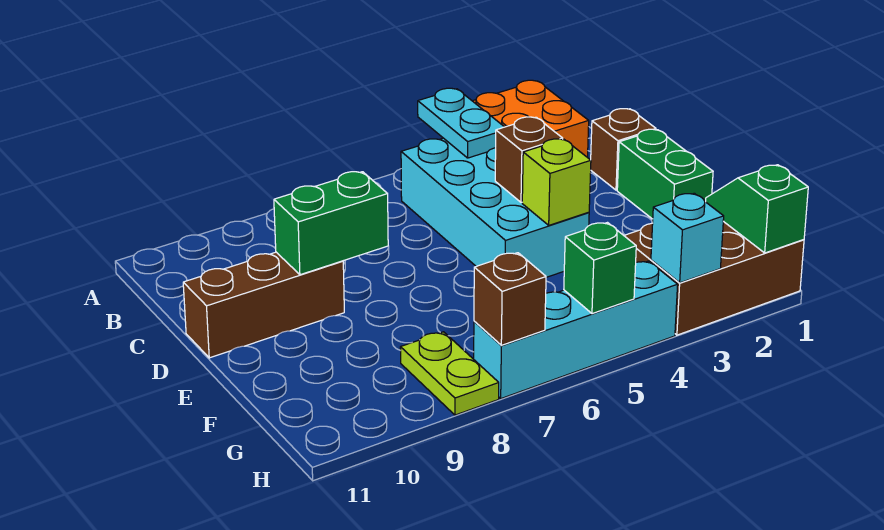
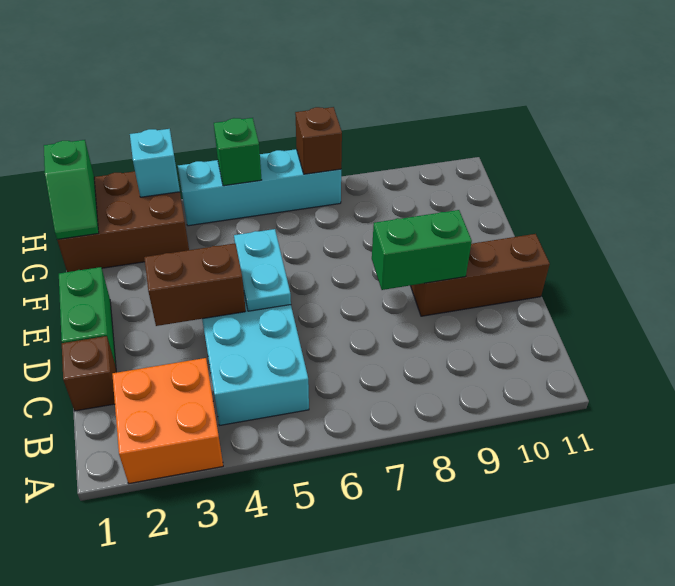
cyan plate A4:B4 level 2 -> cyan plate D5:E5 level 2
brown brick D4 level 2 -> brown brick D3:D4 level 2
lime brick E4 level 2 -> none
lime plate G8:H8 level 1 -> none

